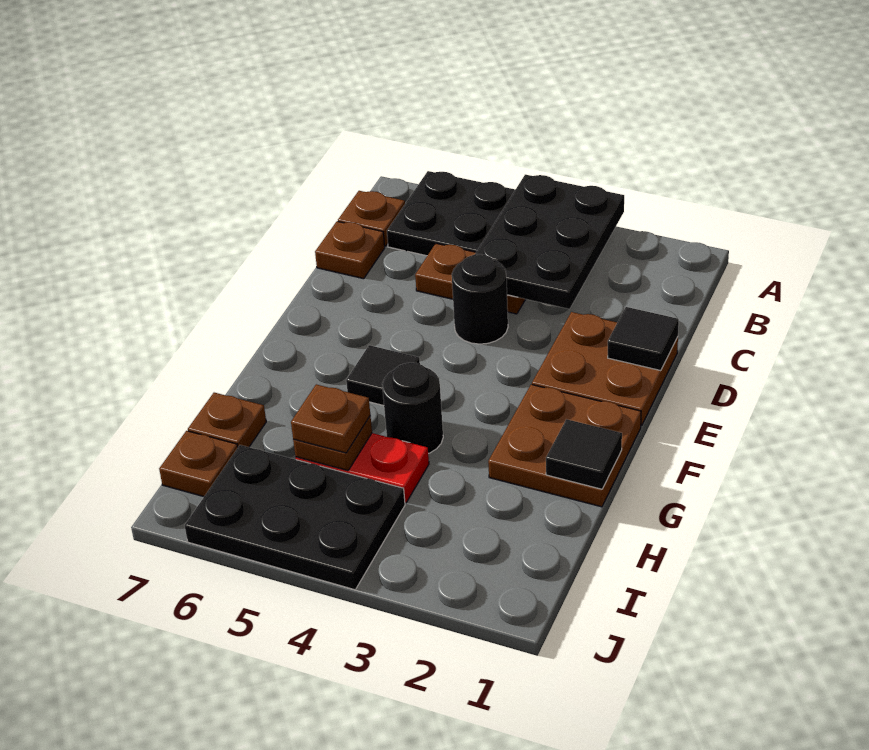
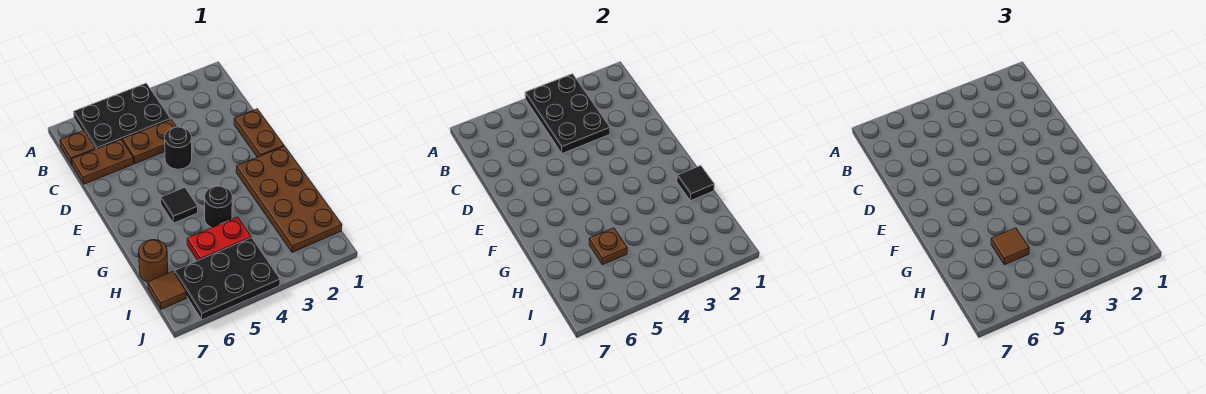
brown plate C7 level 1 -> brown plate C6:C7 level 1
brown plate D1:E2 level 1 -> brown plate D1:E1 level 1
black tile D1 level 2 -> none
brown plate F1:G2 level 1 -> brown plate F1:I2 level 1
brown plate H5 level 3 -> brown tile H5 level 3
brown plate H7 level 1 -> brown round brick H7 level 1
brown plate I7 level 1 -> brown tile I7 level 1

